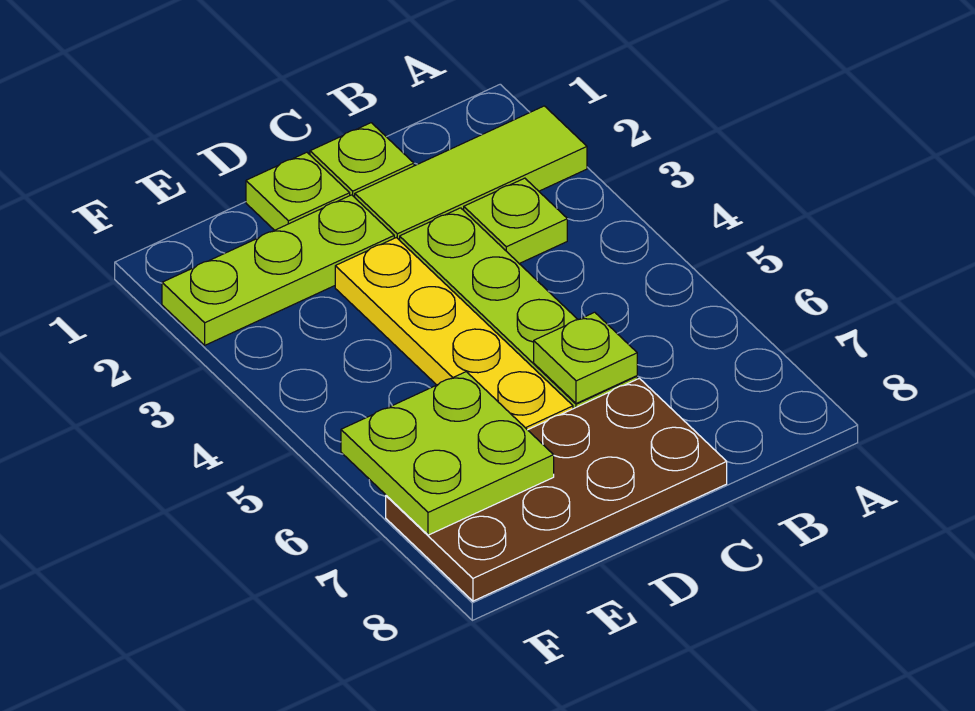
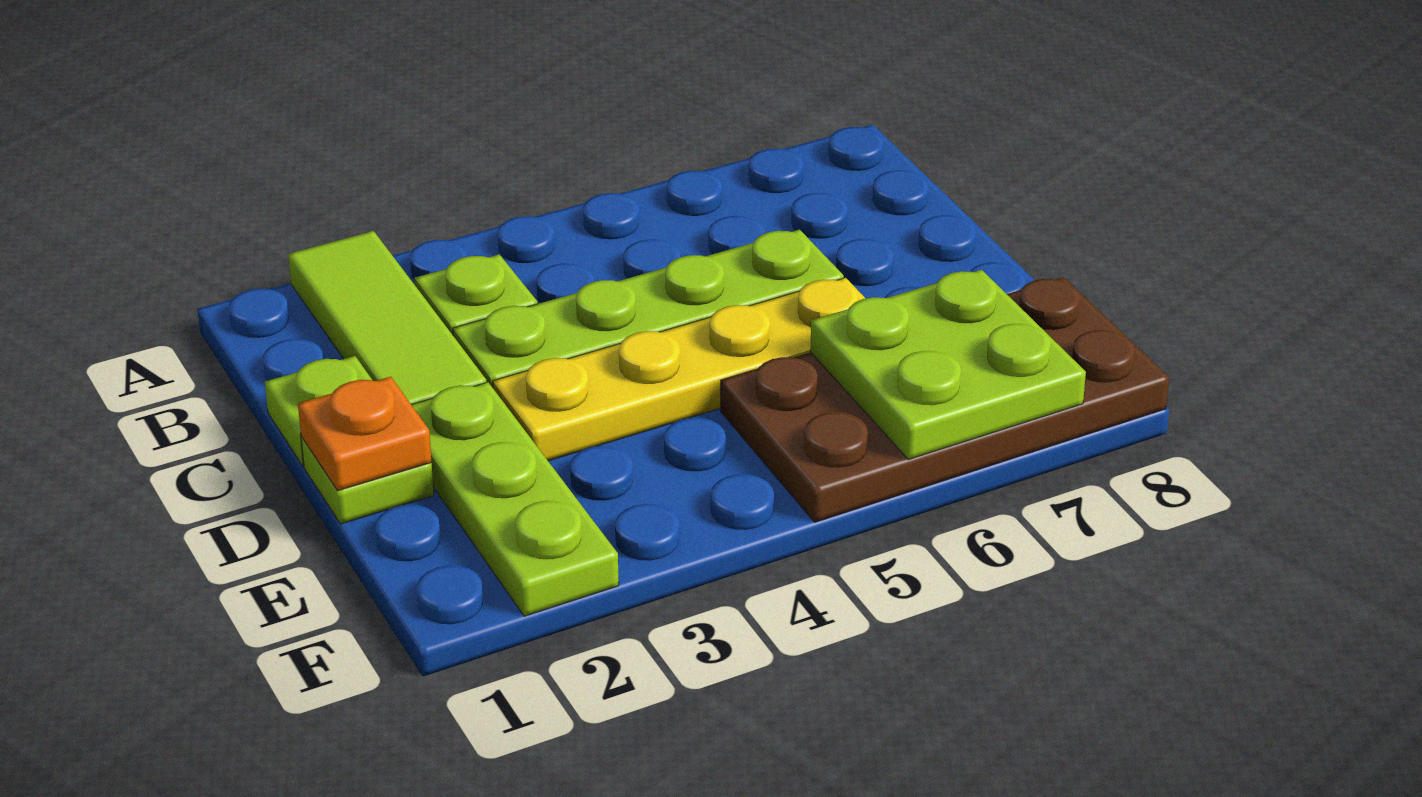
lime plate C6 level 2 -> none
brown plate C7:F8 level 1 -> brown plate E5:F8 level 1
none -> orange plate D1 level 2

